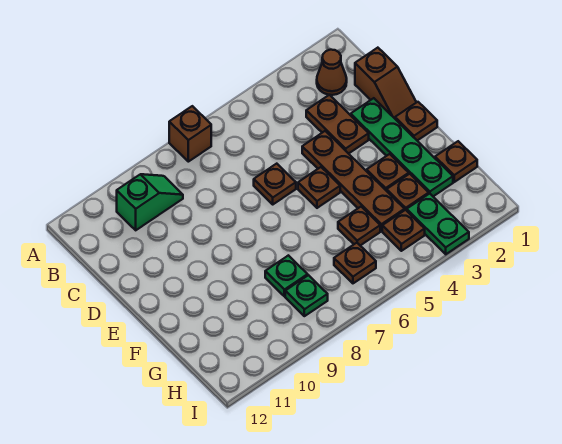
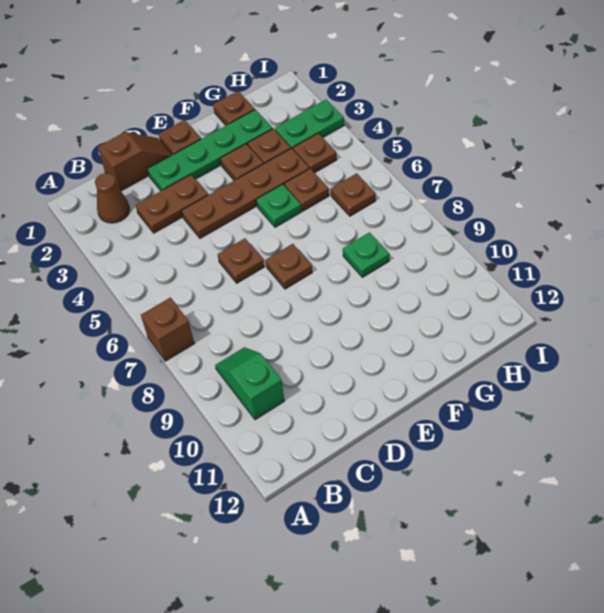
brown plate E5 level 1 -> brown plate E7 level 1
green plate H8 level 1 -> green plate F5 level 1

